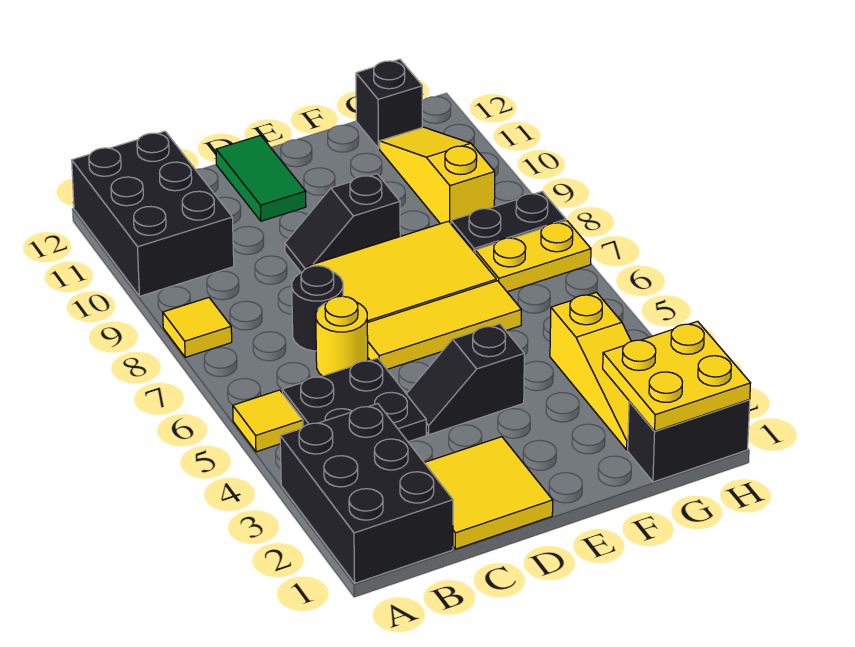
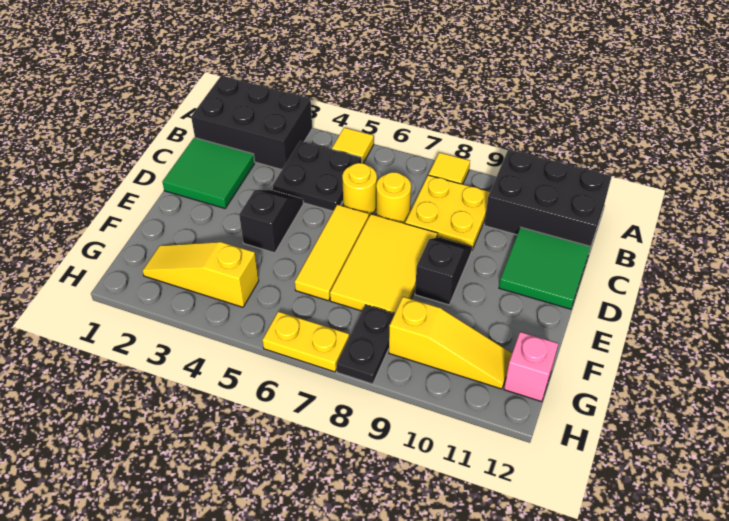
yellow tile C1:D2 level 1 -> green tile C1:D2 level 1
black round brick C7 level 1 -> yellow round brick C7 level 1
green tile D11:D12 level 1 -> green tile C11:D12 level 1
black brick G1:H1 level 1 -> none
yellow plate G1:H2 level 2 -> yellow plate B8:C9 level 1
yellow plate G7:H7 level 1 -> yellow plate H6:H7 level 1
black brick G12 level 1 -> pink brick G12 level 1

